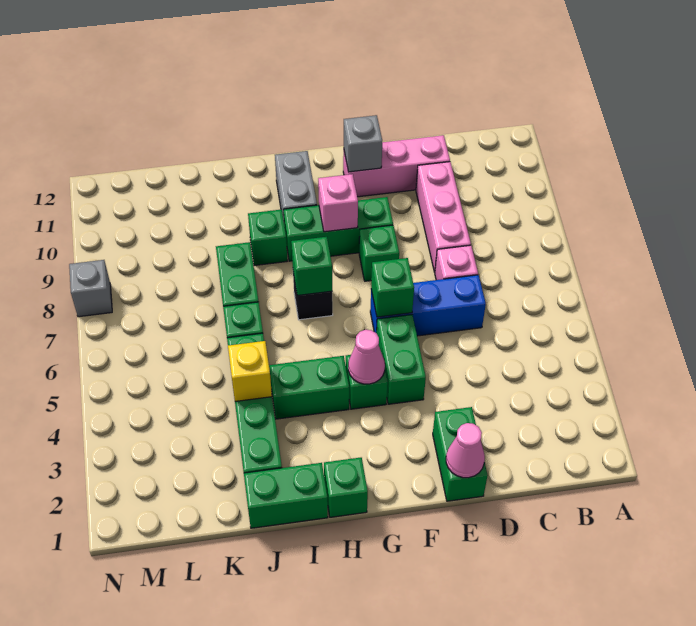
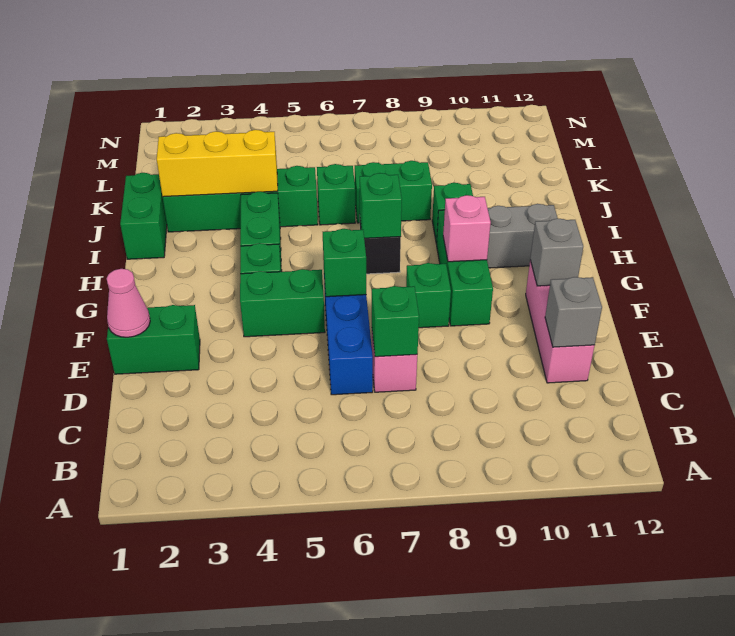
pink brick D8:D10 level 1 -> none
pink cone G4 level 2 -> none
green brick H1 level 1 -> green brick D7 level 2
yellow brick J4 level 2 -> yellow brick J2:J4 level 2
grey brick N8 level 1 -> grey brick D11 level 2

